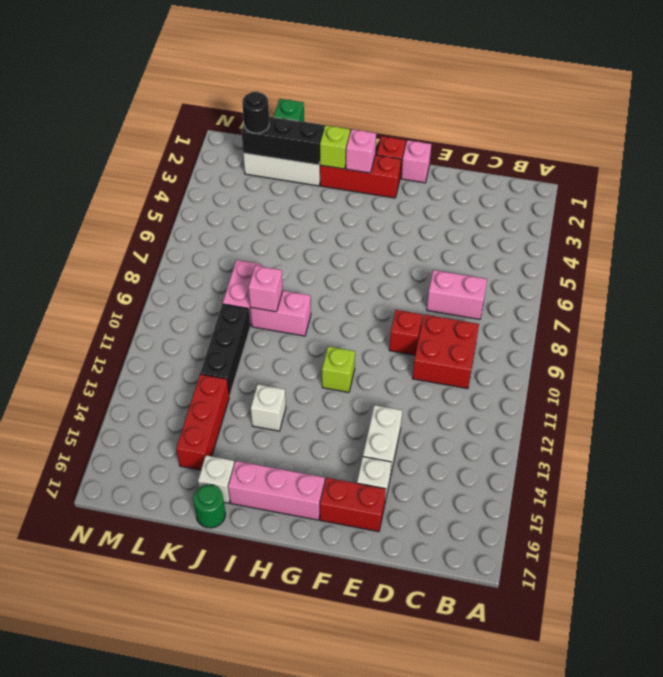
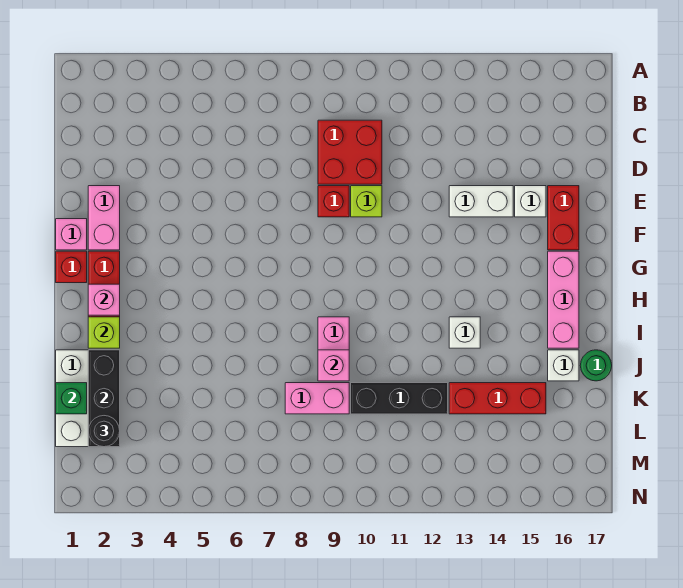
pink brick C7:D7 level 1 -> pink brick E2:F2 level 1
lime brick G11 level 1 -> lime brick E10 level 1

